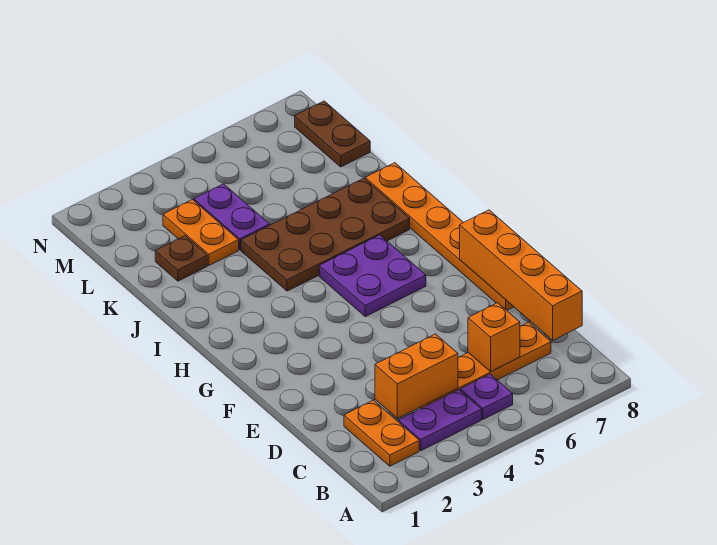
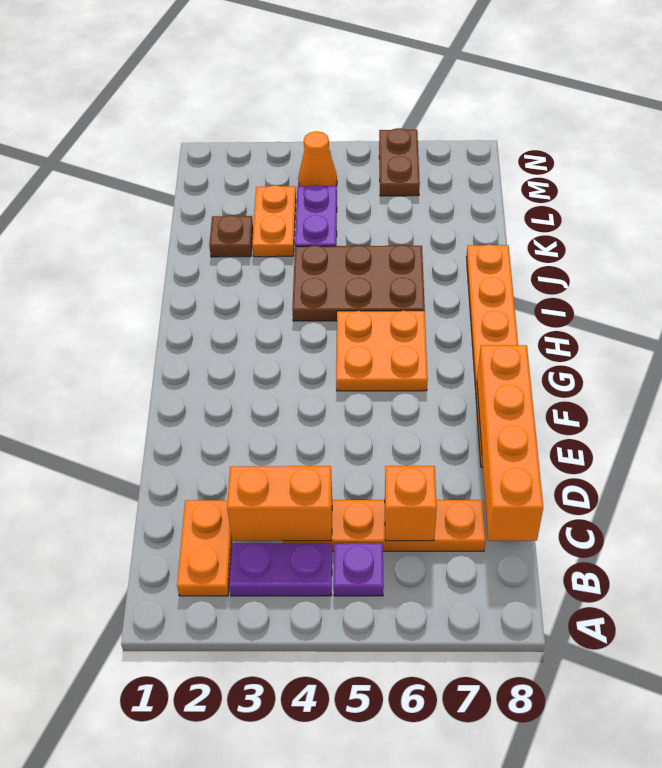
purple plate G5:H6 level 1 -> orange plate G5:H6 level 1
brown plate I4:J7 level 1 -> brown plate I4:J6 level 1
brown plate L8:M8 level 1 -> brown plate M6:N6 level 1
none -> orange cone M4 level 1

